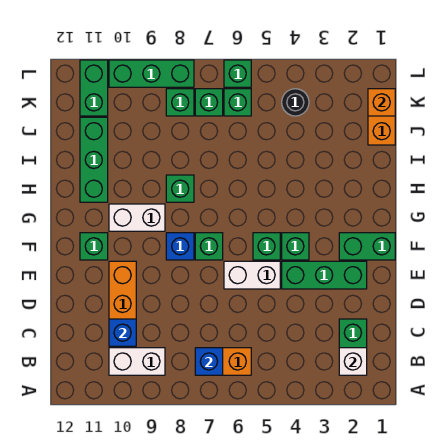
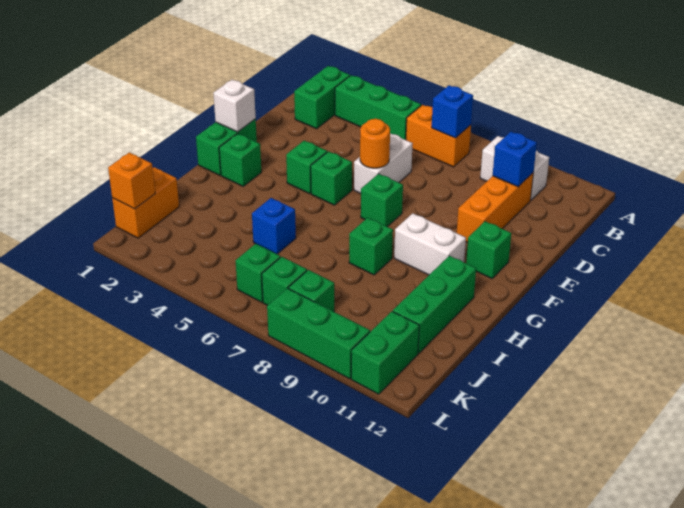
white brick B2 level 2 -> white brick F1 level 2
green brick E2:E4 level 1 -> green brick B3:B5 level 1
white brick E5:E6 level 1 -> white brick D6:E6 level 1
none -> orange round brick E6 level 2
green brick F1:F2 level 1 -> green brick F1:G1 level 1
blue brick F8 level 1 -> blue brick I5 level 1
black round brick K4 level 1 -> none
green brick L6 level 1 -> green brick G2 level 1

